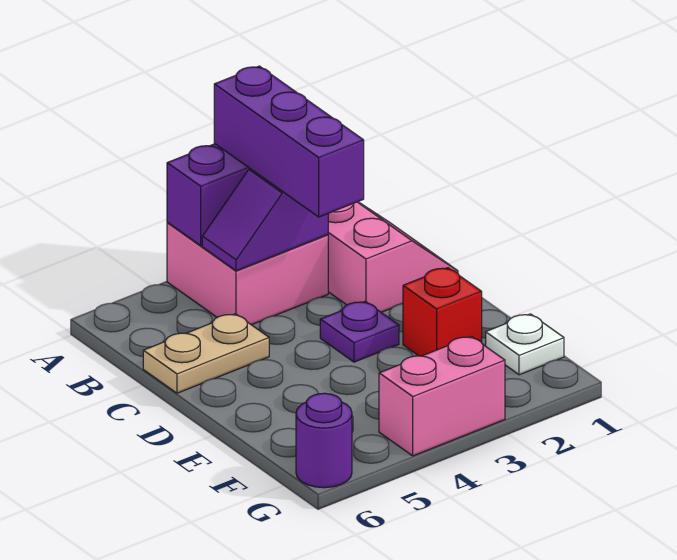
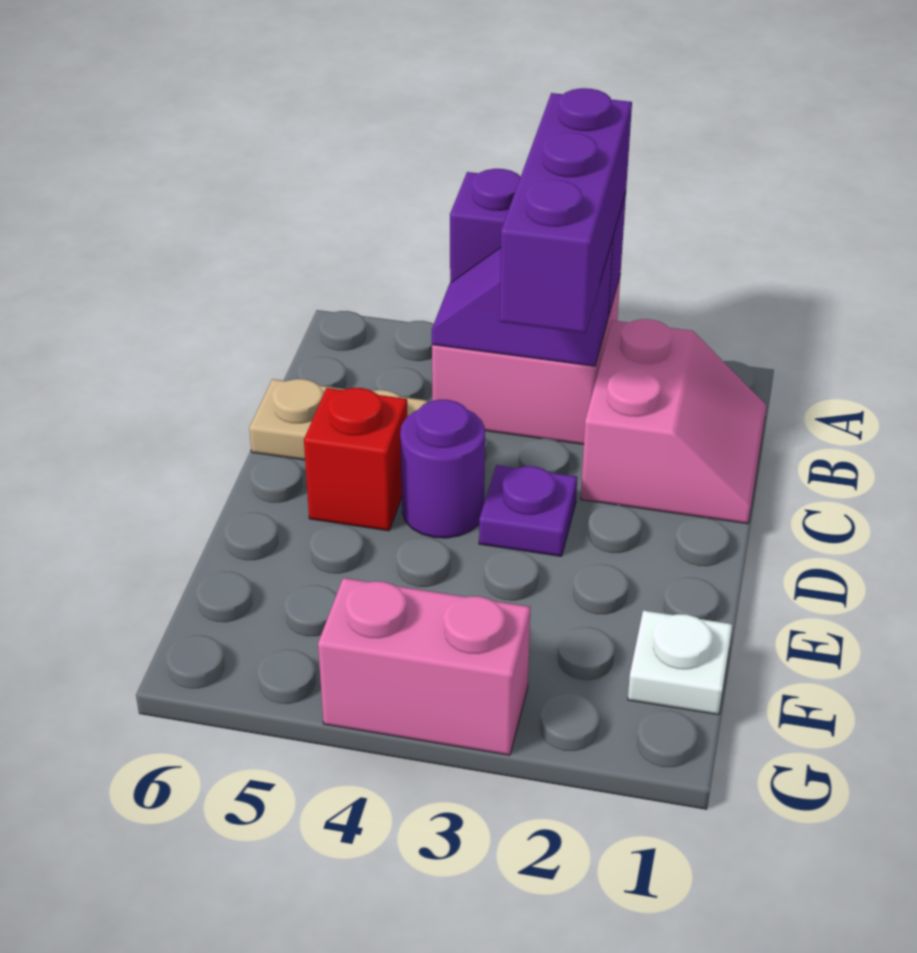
red brick E2 level 1 -> red brick D5 level 1
purple round brick G6 level 1 -> purple round brick D4 level 1

